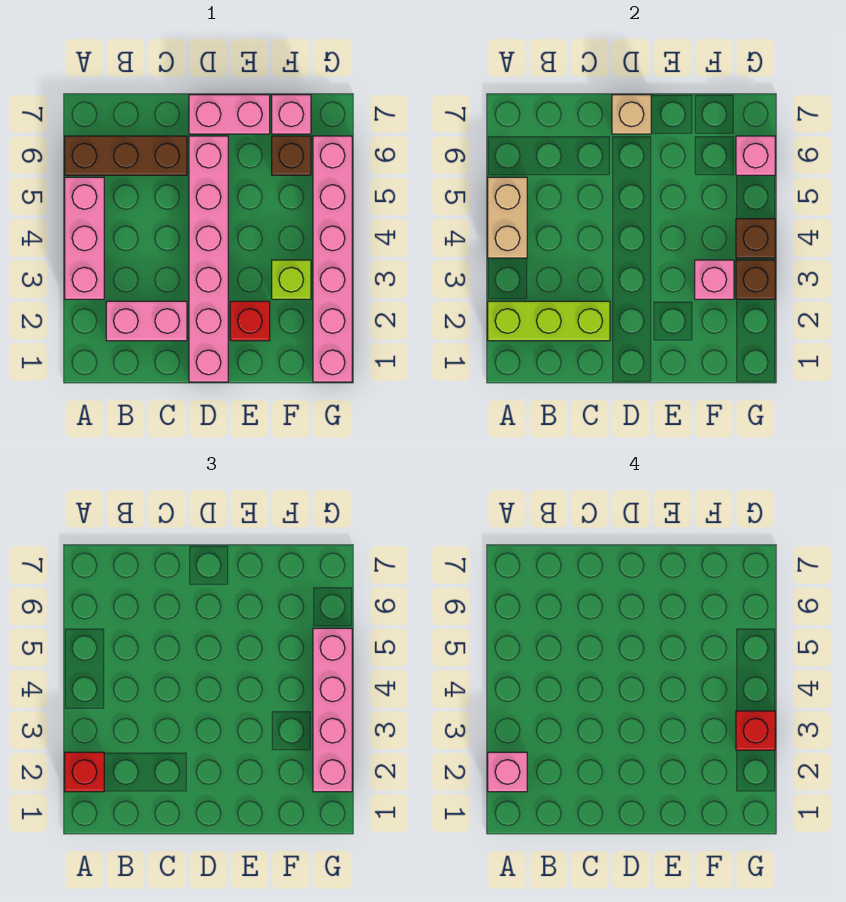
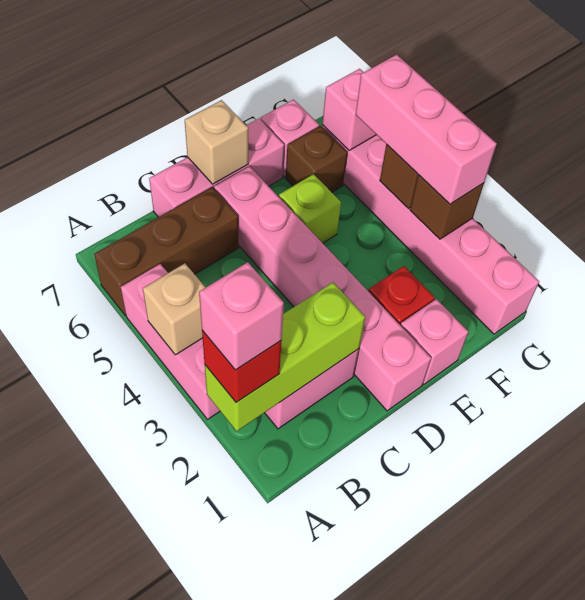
tan brick A4:A5 level 2 -> tan brick A4 level 2
pink brick D7:E7 level 1 -> pink brick C7:E7 level 1
lime brick F3 level 1 -> lime brick E5 level 1
pink brick F3 level 2 -> pink brick E1 level 1
pink brick G2:G5 level 3 -> pink brick G3:G5 level 3
red brick G3 level 4 -> none

